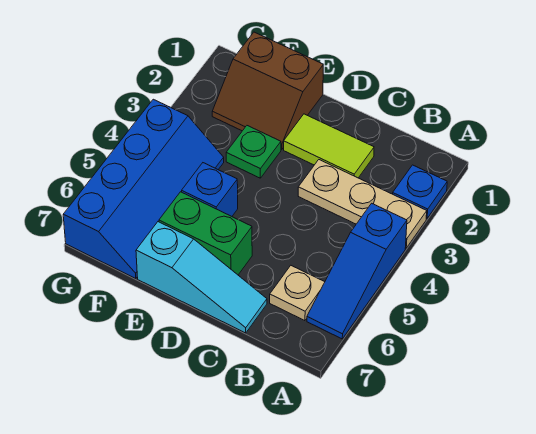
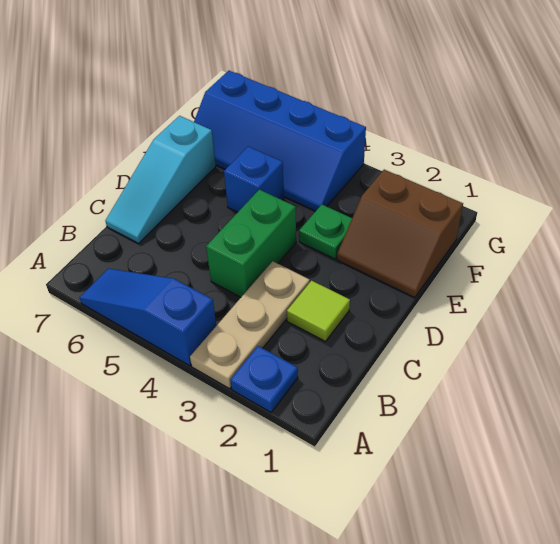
tan plate B6 level 1 -> none
lime tile C2:D2 level 1 -> lime tile C2 level 1
green brick D6:E6 level 1 -> green brick C4:D4 level 1
brown slope E1:F2 level 1 top 1 -> brown slope E1:F2 level 1 top F

